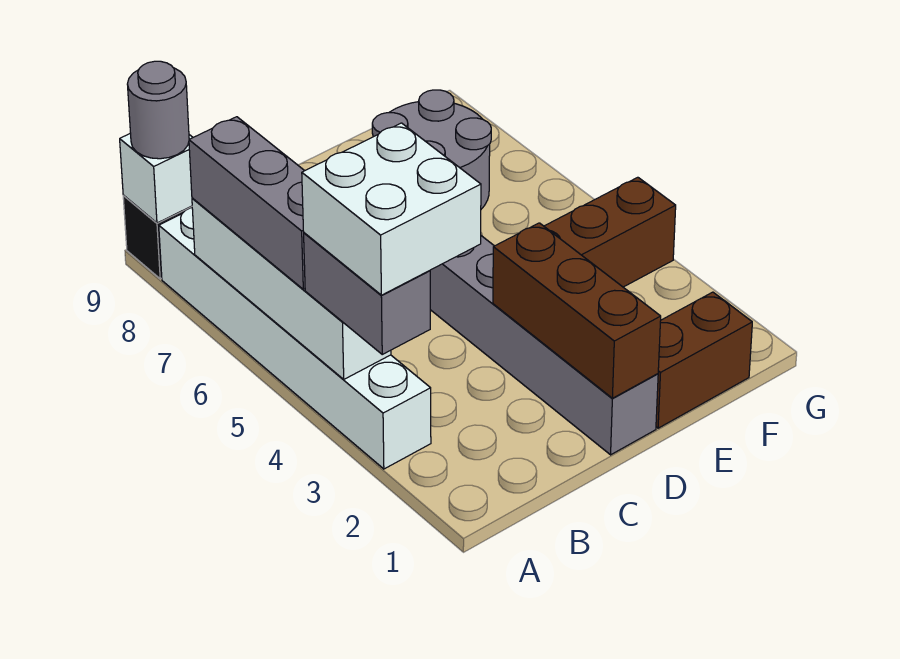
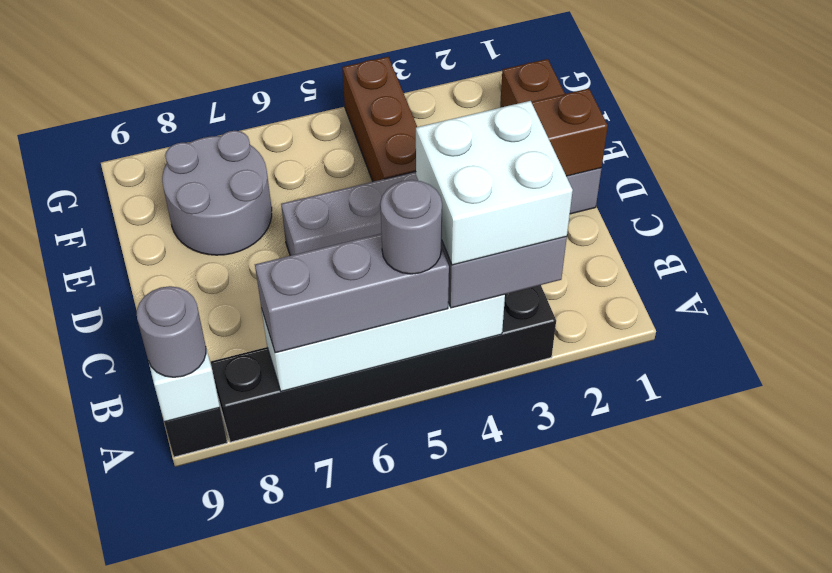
white brick A3:A8 level 1 -> black brick A3:A8 level 1
none -> grey round brick A5 level 4

